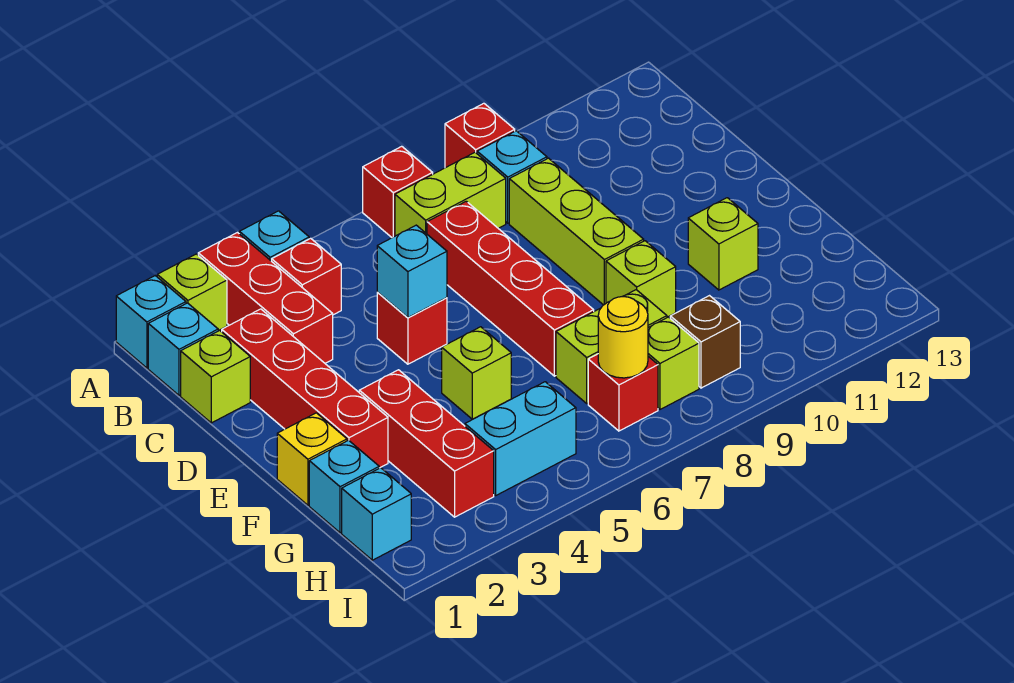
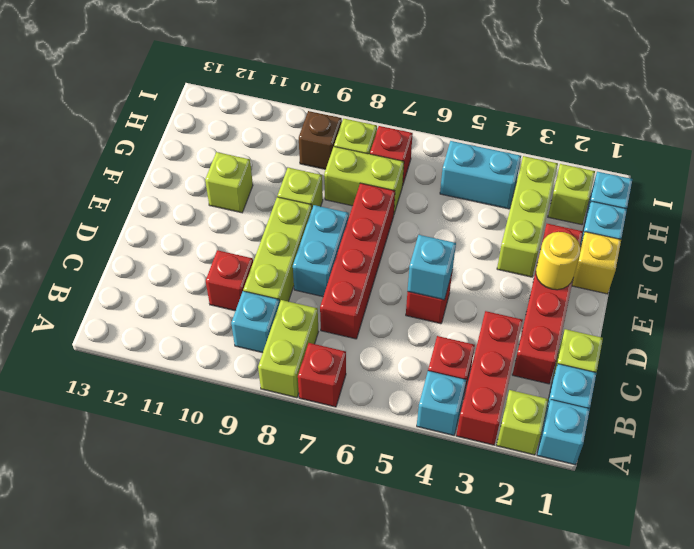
red brick A9 level 1 -> red brick C10 level 1
lime brick B7:B8 level 1 -> lime brick A8:B8 level 1
none -> cyan brick D8:E8 level 1
red brick F3:H3 level 1 -> lime brick F3:H3 level 1
lime brick F5 level 1 -> lime brick H2 level 1
yellow round brick H7 level 2 -> yellow round brick E2 level 2

